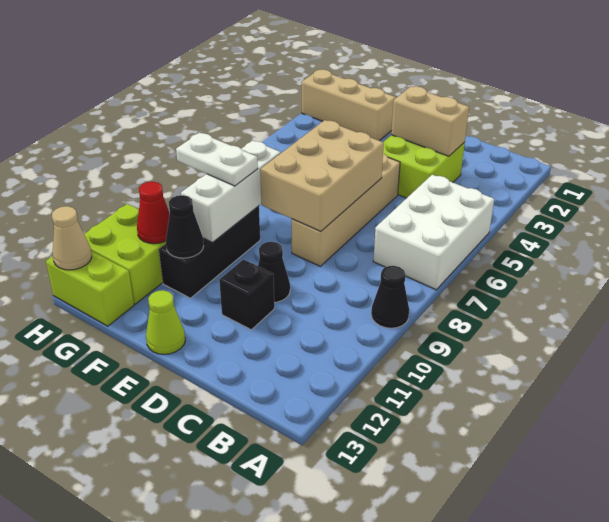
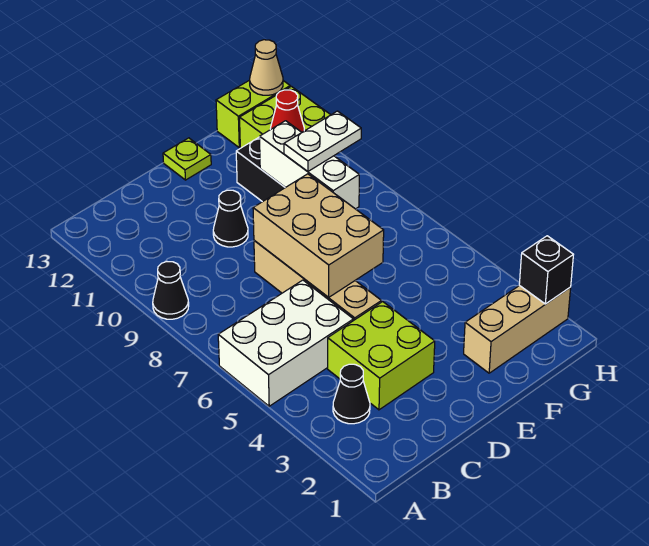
white brick A5:B7 level 1 -> white brick A5:C6 level 1
tan brick C3:D3 level 2 -> none
black brick D11 level 1 -> black brick H2 level 2
lime cone E13 level 1 -> lime plate E13 level 1
black cone F11 level 2 -> black cone B3 level 1

